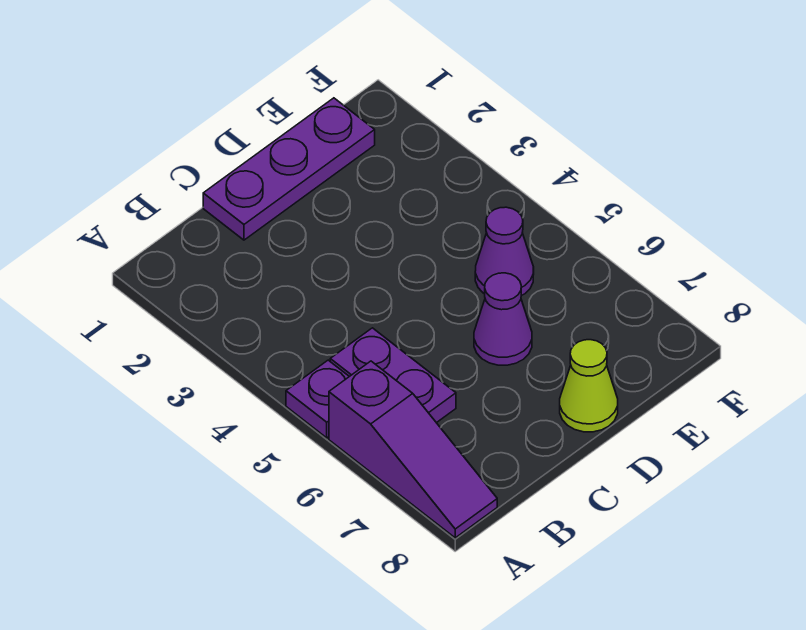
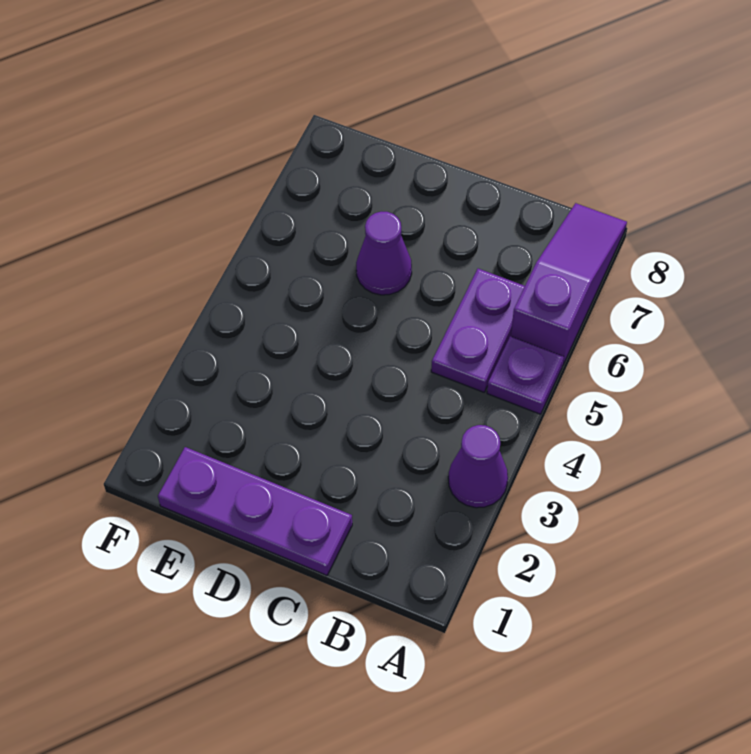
lime cone D8 level 1 -> none
purple cone E5 level 1 -> purple cone A3 level 1

